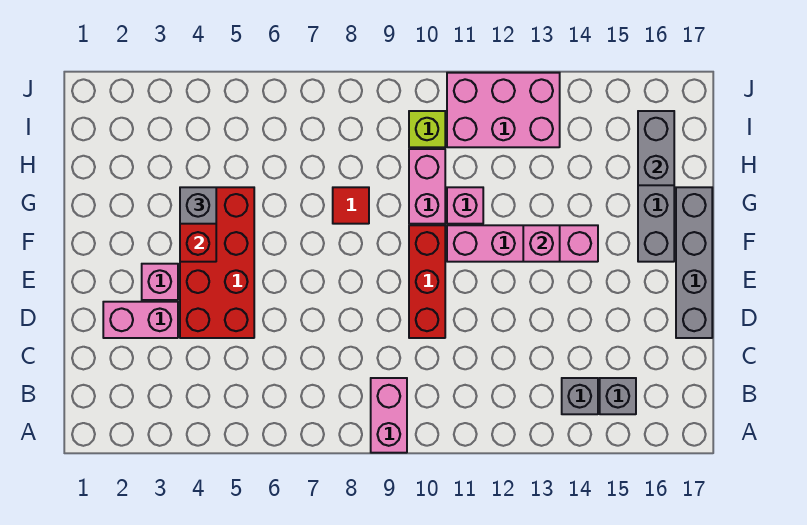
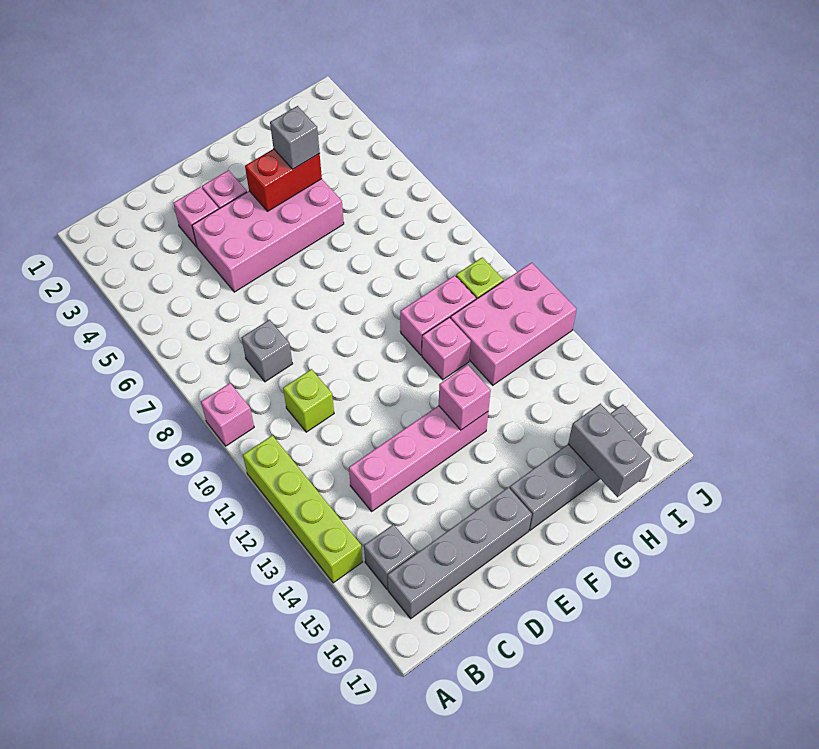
pink brick A9:B9 level 1 -> pink brick A9 level 1
none -> lime brick A11:A14 level 1
grey brick B14 level 1 -> grey brick C8 level 1
none -> lime brick C10 level 1
pink brick D2:D3 level 1 -> pink brick D3 level 1
red brick D4:G5 level 1 -> pink brick D4:G5 level 1
red brick D10:F10 level 1 -> none
grey brick D17:G17 level 1 -> grey brick B16:E16 level 1
pink brick F11:F14 level 1 -> pink brick C13:F13 level 1
red tile G8 level 1 -> none
grey brick H16:I16 level 2 -> grey brick H16:H17 level 2
pink brick I11:J13 level 1 -> pink brick H11:J12 level 1

